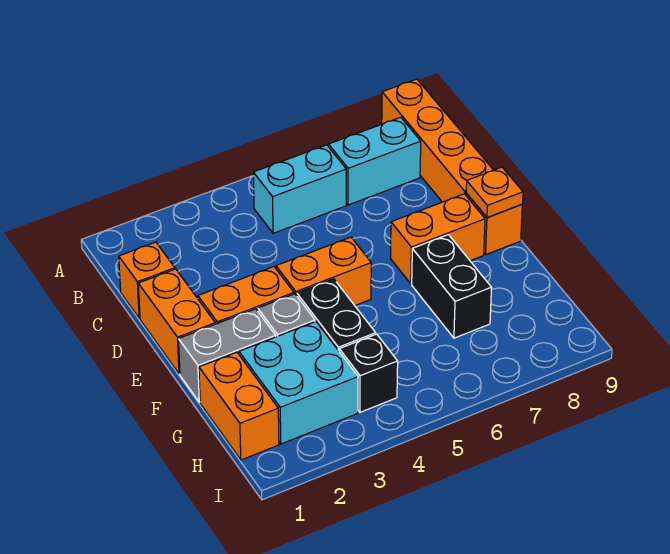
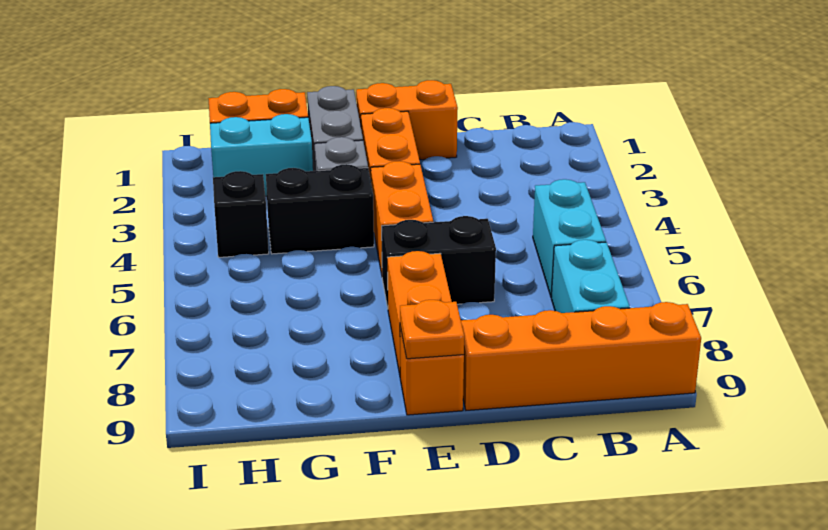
orange brick C1 level 1 -> none
black brick F7:G7 level 1 -> black brick D6:E6 level 1
cyan brick G2:H3 level 1 -> cyan brick G2:H2 level 1

